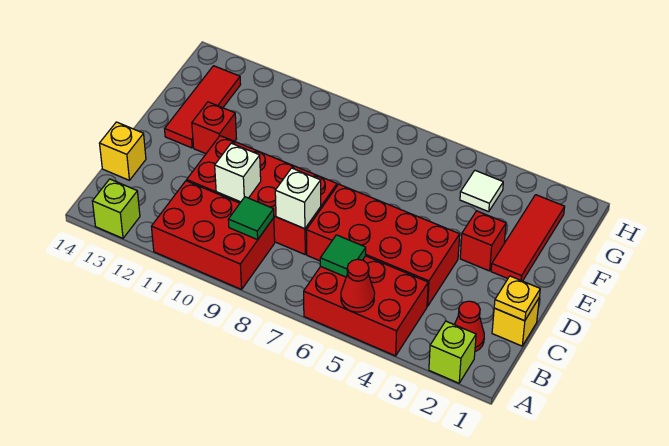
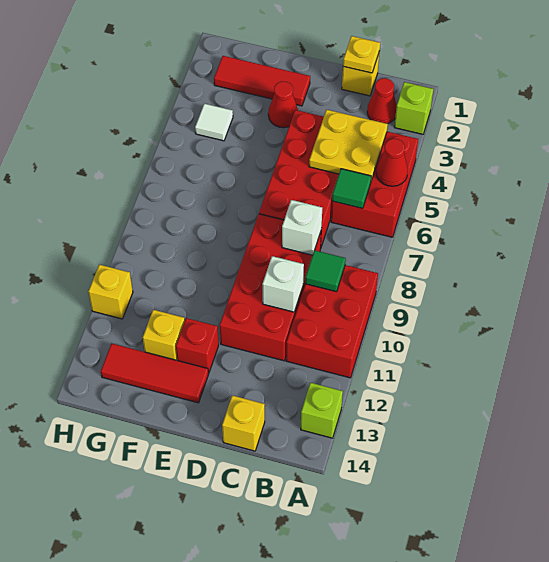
none -> yellow plate B4:C5 level 2
red brick E3 level 1 -> red cone E3 level 1
none -> yellow brick F12 level 1
none -> yellow brick H11 level 1

